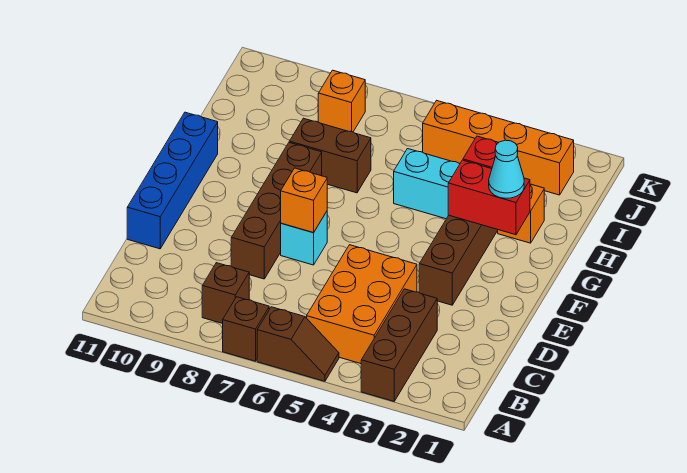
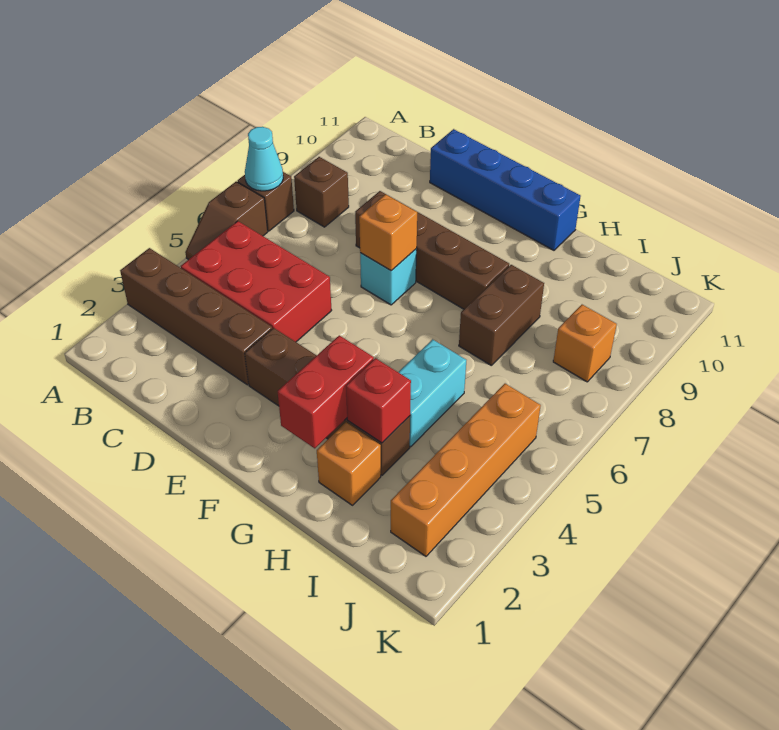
brown brick A3:C3 level 1 -> brown brick A3:D3 level 1
orange brick B4:D5 level 1 -> red brick B4:D5 level 1
cyan cone G2 level 3 -> cyan cone A7 level 2

